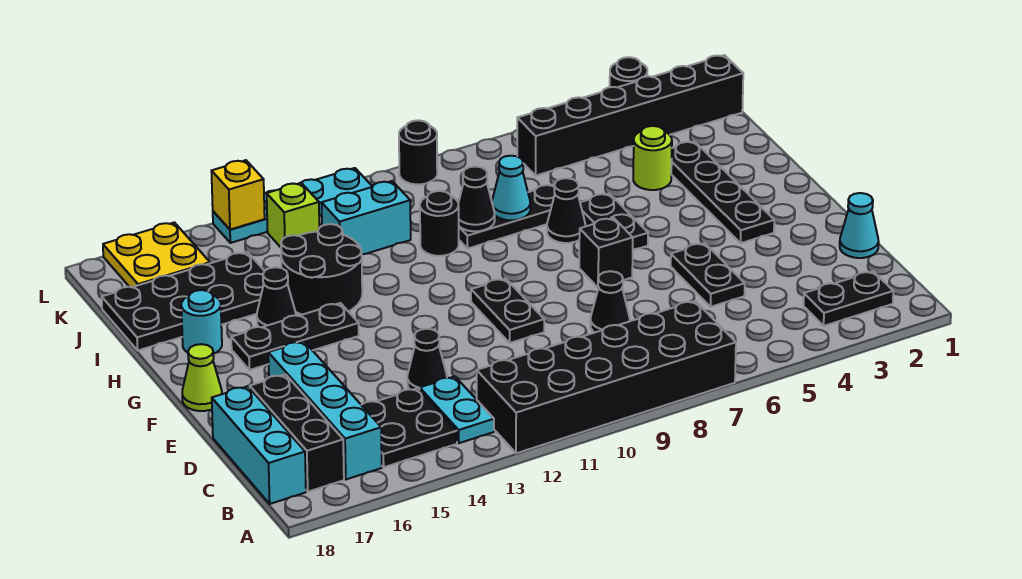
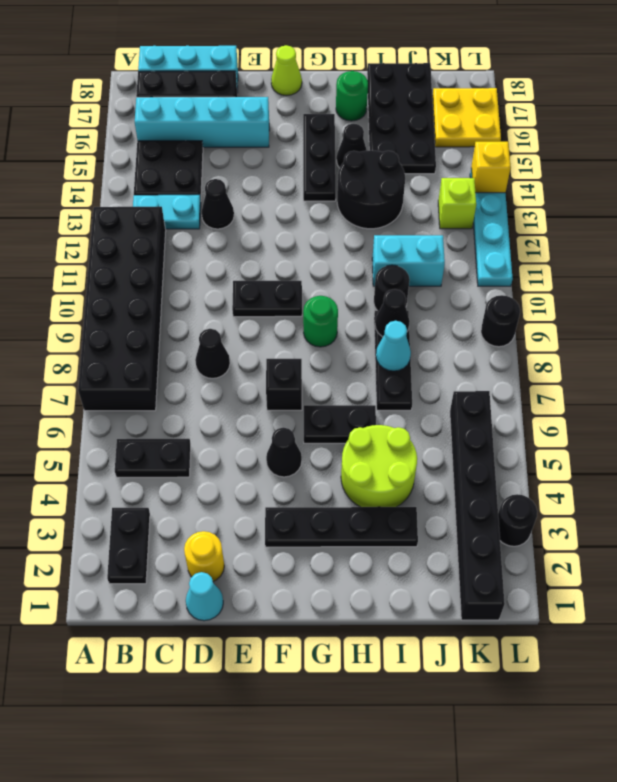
none -> yellow round brick D2 level 1
black plate D5:E5 level 1 -> black plate B5:C5 level 1
none -> green round brick G9 level 1
black cone H7 level 1 -> black cone F5 level 1
cyan round brick H17 level 1 -> green round brick H17 level 1
lime round brick I4 level 1 -> lime round brick H4:I5 level 1
cyan brick J11:J12 level 1 -> cyan brick I11:J11 level 1

